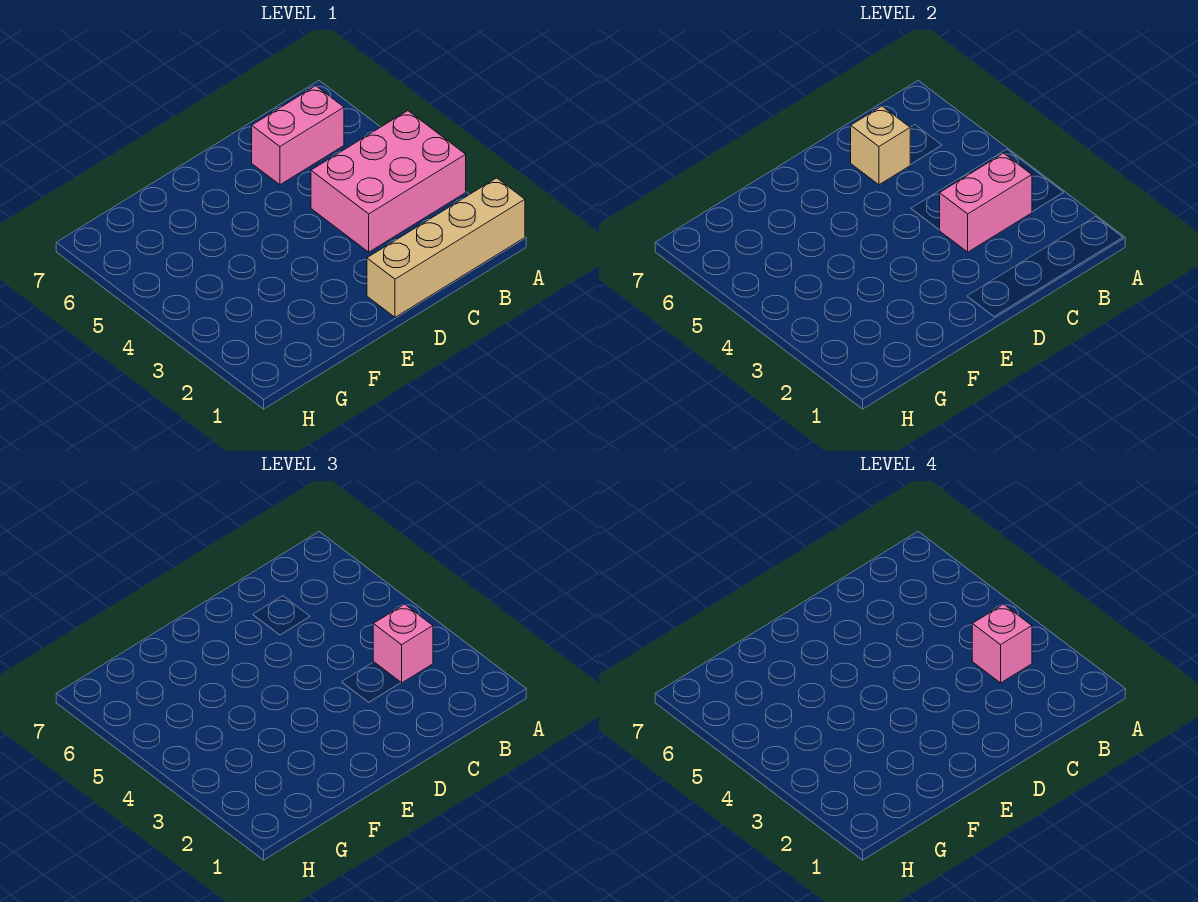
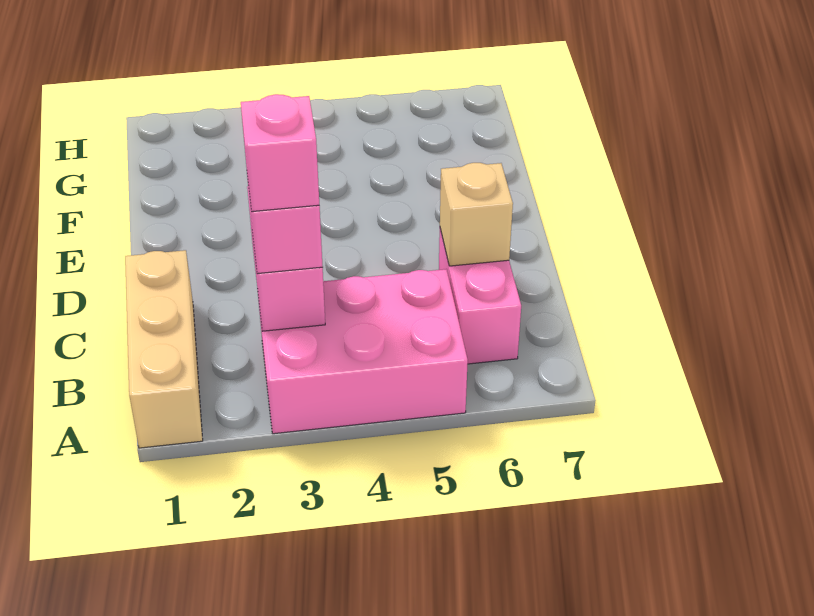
tan brick A1:D1 level 1 -> tan brick A1:C1 level 1
pink brick A3:C4 level 1 -> pink brick A3:B5 level 1

